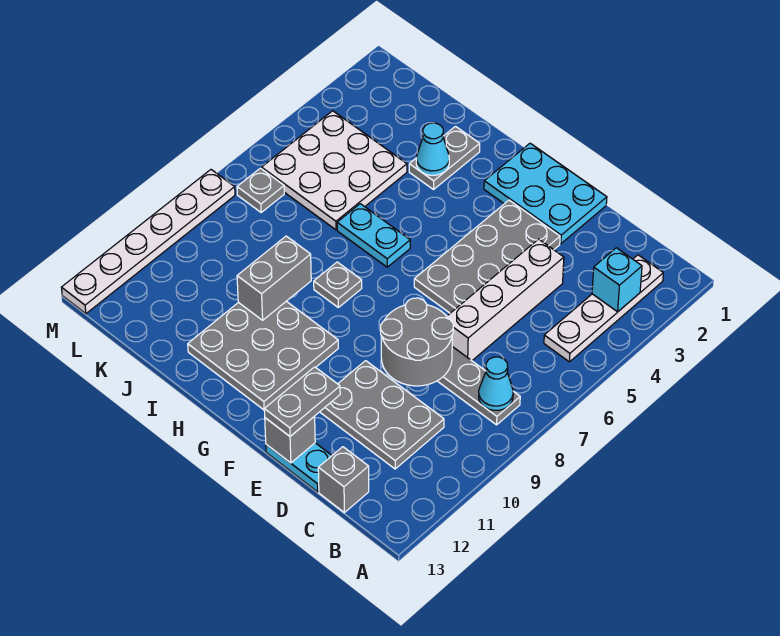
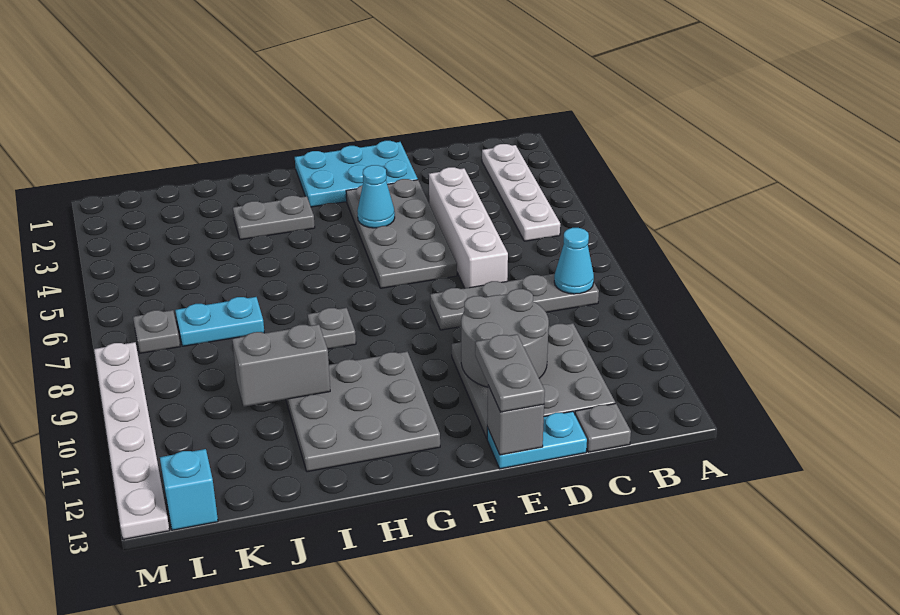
cyan brick B3 level 2 -> cyan brick L13 level 1
grey plate C10:E11 level 1 -> grey plate C10:E12 level 1
grey brick C13 level 1 -> grey plate C13 level 1
grey round brick D8:E9 level 2 -> grey round brick D10:E11 level 2
cyan plate H6:I6 level 1 -> cyan plate J7:K7 level 1
grey plate I2:I3 level 1 -> grey plate H3:I3 level 1
cyan cone I3 level 2 -> cyan cone F4 level 2
grey brick I9:I10 level 2 -> grey brick I10:J10 level 2
white plate J4:L6 level 1 -> none

